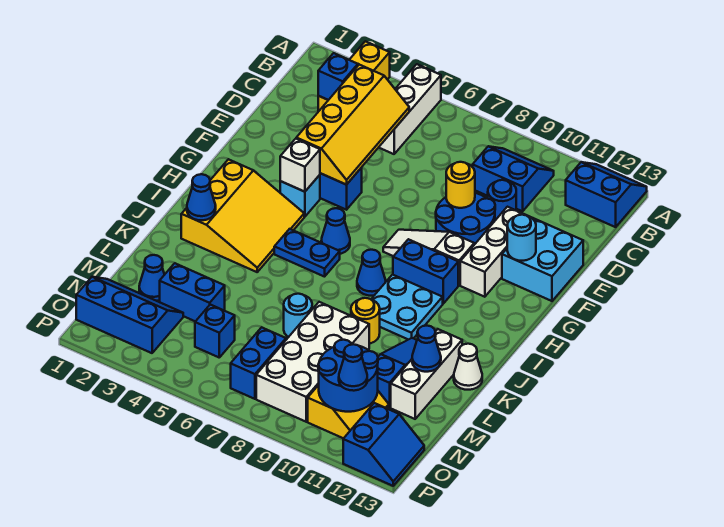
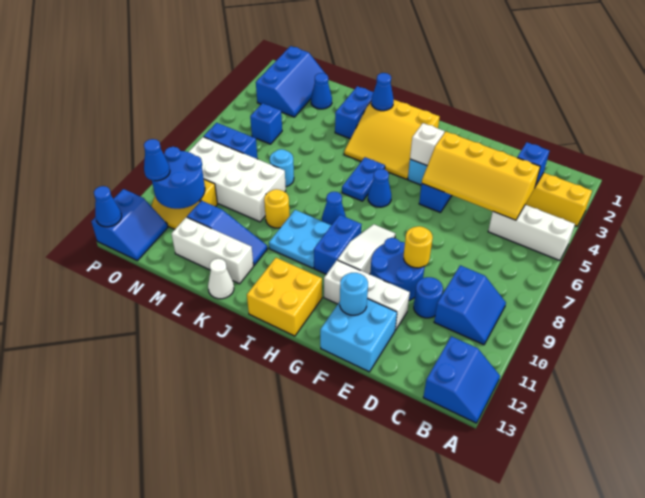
none -> yellow brick H12:I13 level 1
blue cone L12 level 2 -> blue cone P13 level 2
blue brick M3:M4 level 1 -> blue brick K2:K3 level 1
blue slope O12:P13 level 1 top 12 -> blue slope O12:P13 level 1 top P

